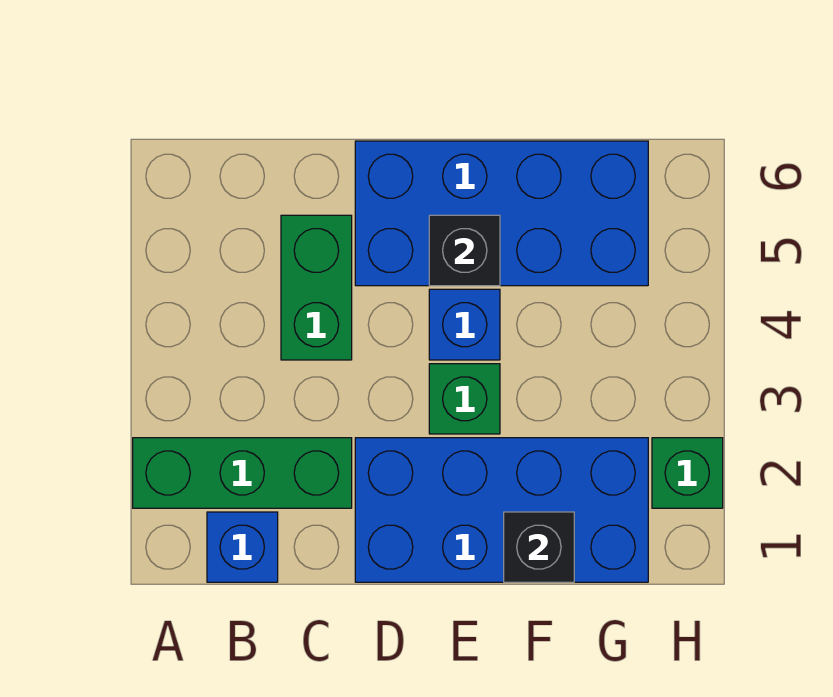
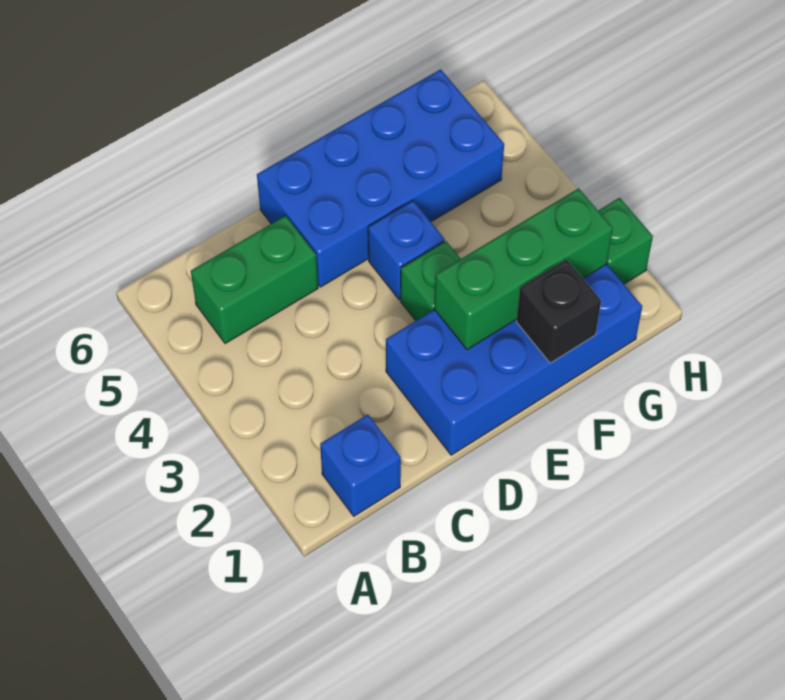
green brick A2:C2 level 1 -> green brick E2:G2 level 2
green brick C4:C5 level 1 -> green brick B5:C5 level 1
black brick E5 level 2 -> none

